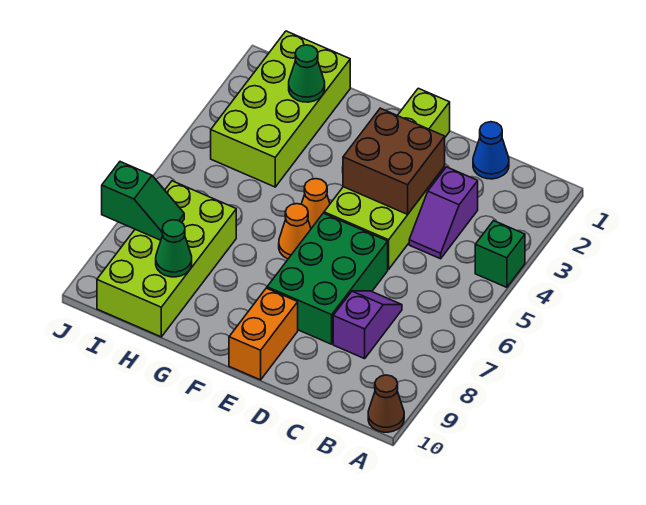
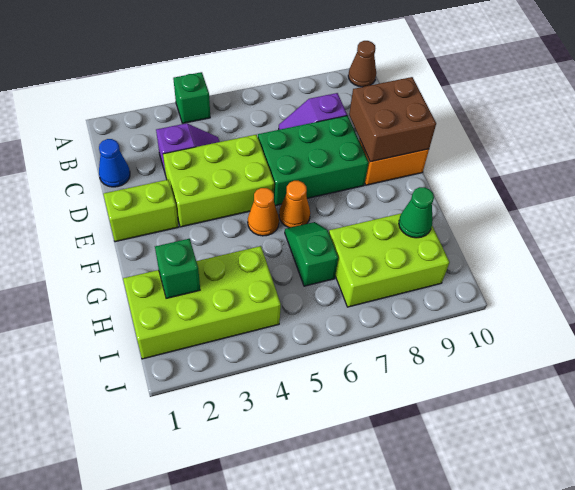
brown brick D3:E4 level 2 -> brown brick D9:E10 level 2
green cone H2 level 2 -> green brick H2 level 2
lime brick H7:I10 level 1 -> lime brick H7:I9 level 1
green slope I8:J8 level 2 top J -> green slope G6:H6 level 1 top H

